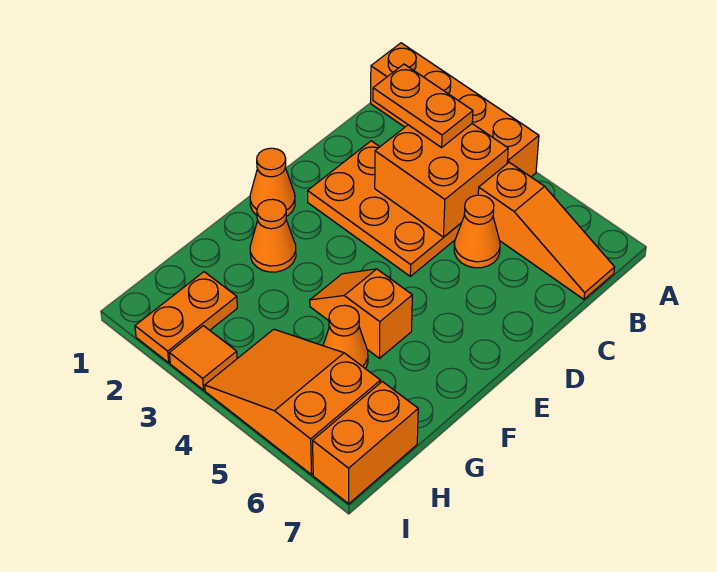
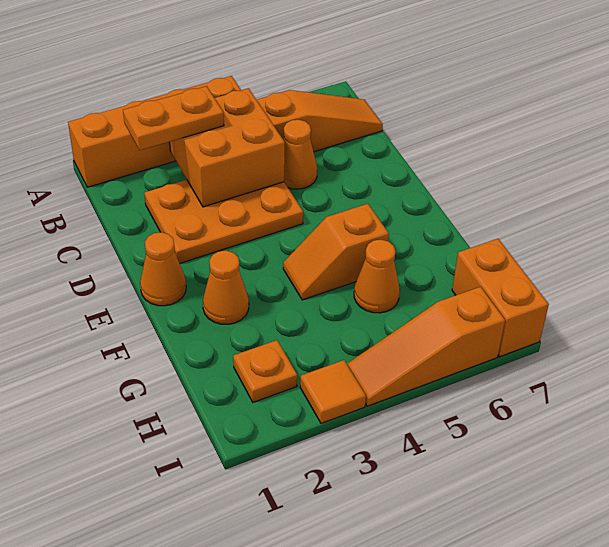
orange plate H2:I2 level 1 -> orange plate H2 level 1
orange slope H4:I6 level 1 top 6 -> orange slope I4:I6 level 1 top 6

